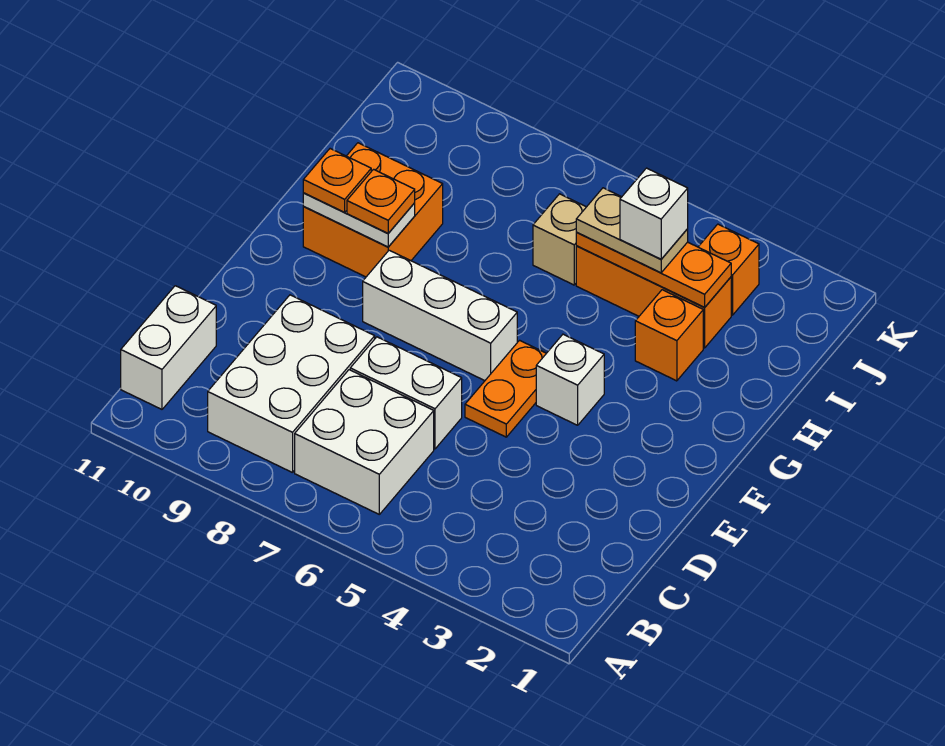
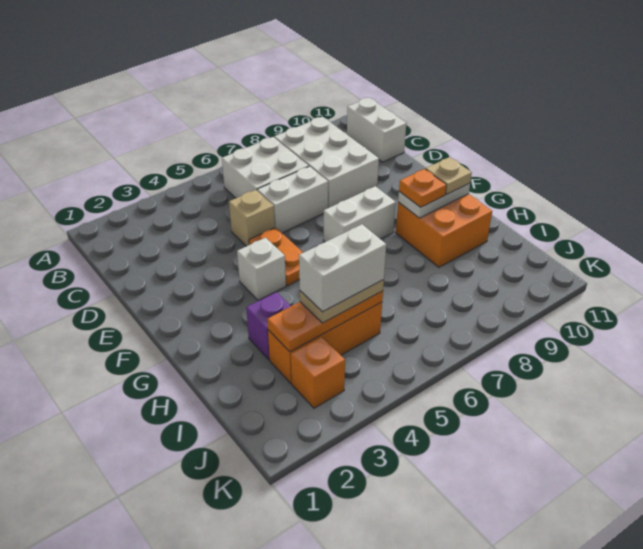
white brick F6:F8 level 1 -> white brick F7:F8 level 1
orange plate G10 level 3 -> tan plate G10 level 3
orange brick H3 level 1 -> purple brick H3 level 1
white brick I4 level 4 -> white brick I4:I5 level 4
tan brick I6 level 1 -> tan brick D5 level 1

